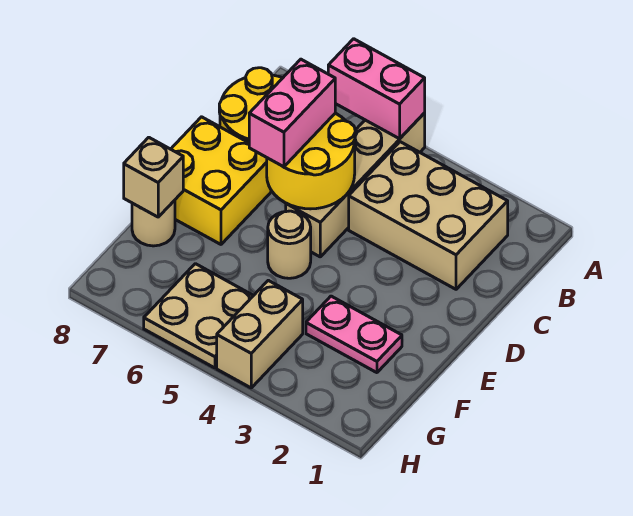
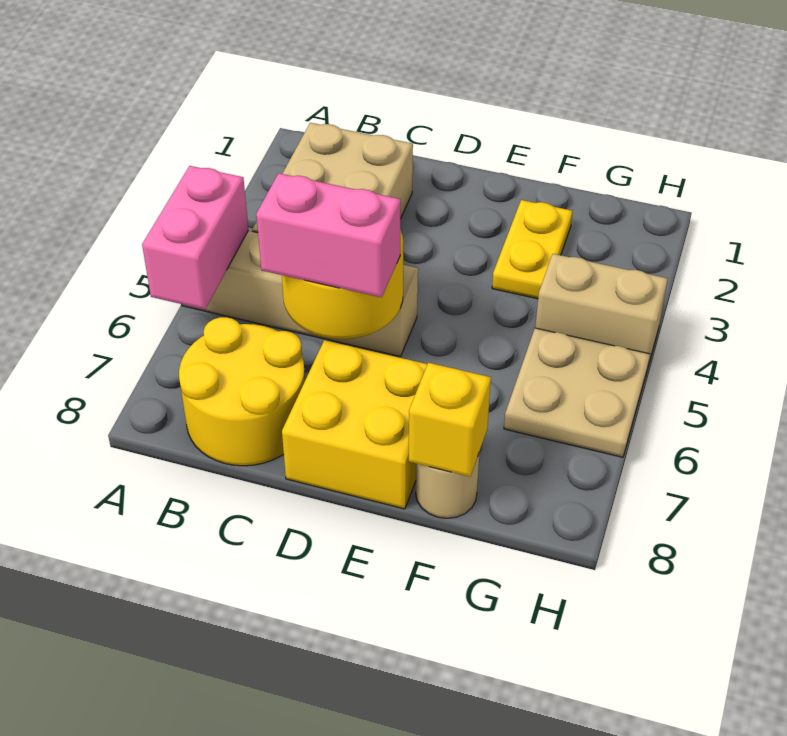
tan round brick E5 level 1 -> none
pink plate F2:F3 level 1 -> yellow plate F2:F3 level 1
tan brick F8 level 2 -> yellow brick F8 level 2

